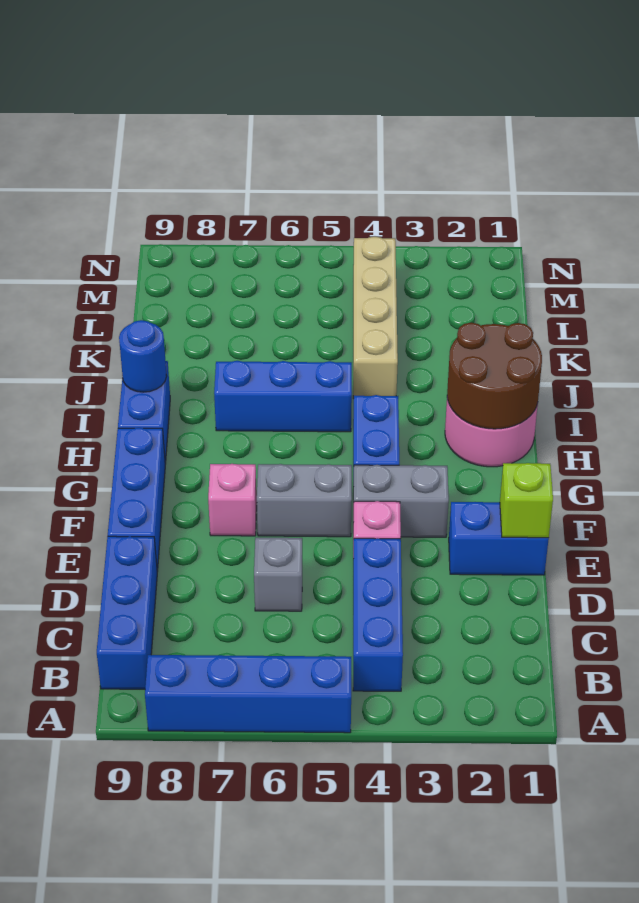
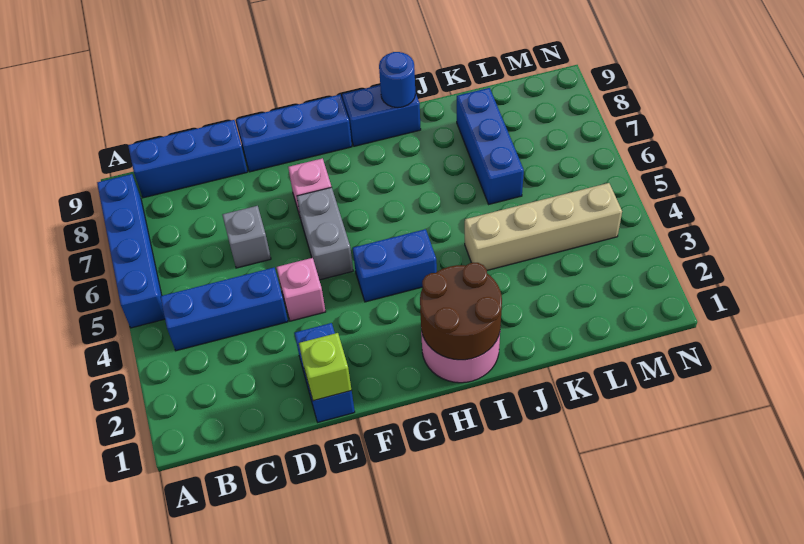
grey brick F3:F4 level 1 -> none
blue brick I5:I7 level 1 -> blue brick K6:K8 level 1

